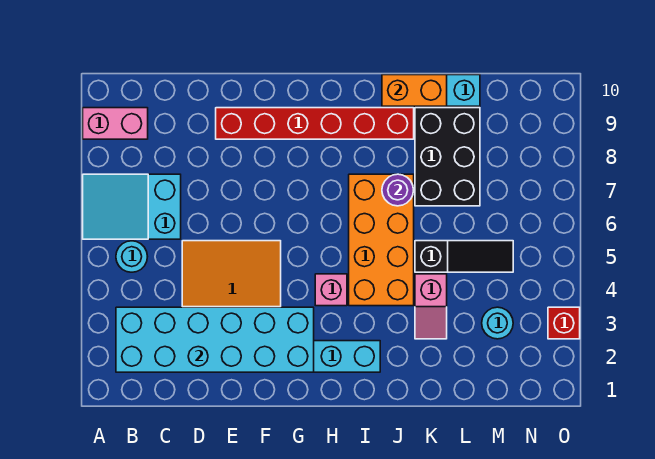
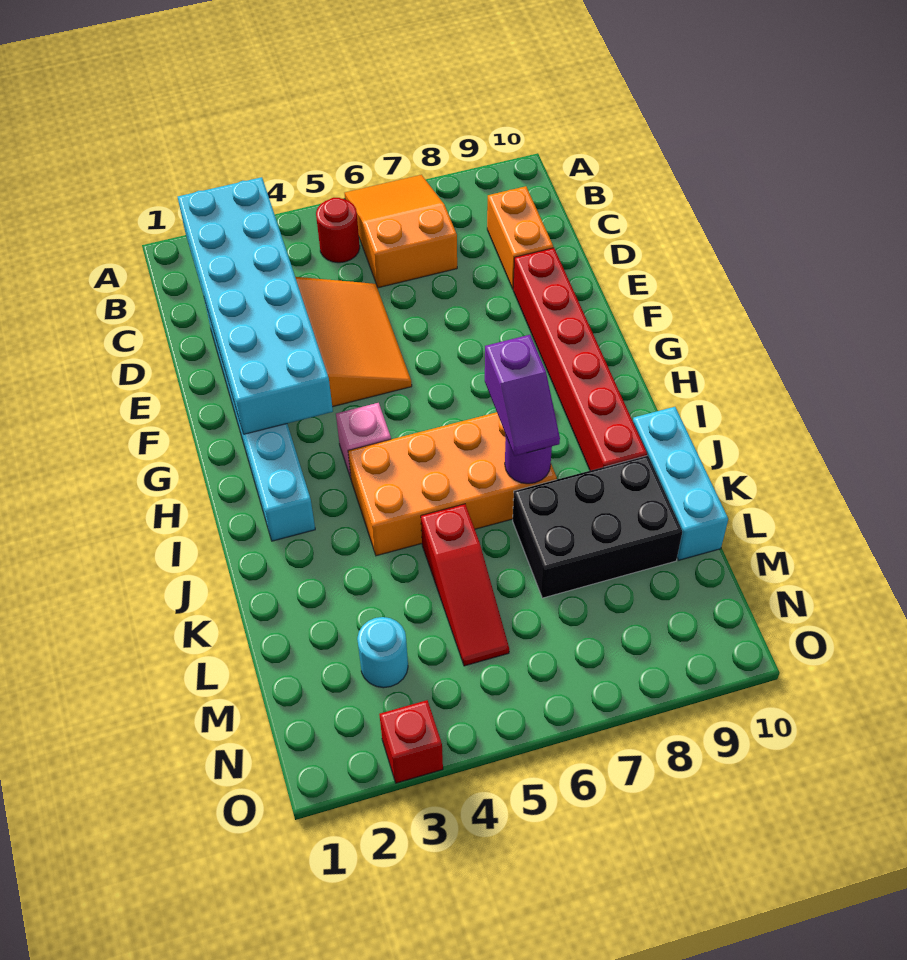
cyan slope A6:C7 level 1 top C -> orange slope A6:C7 level 1 top C
pink brick A9:B9 level 1 -> none
cyan round brick B5 level 1 -> red round brick B5 level 1
none -> purple slope I7:J7 level 3 top I
orange brick J10:K10 level 2 -> orange brick C9:D9 level 1
pink slope K3:K4 level 1 top 4 -> none
black slope K5:M5 level 1 top K -> red slope K5:M5 level 1 top K

